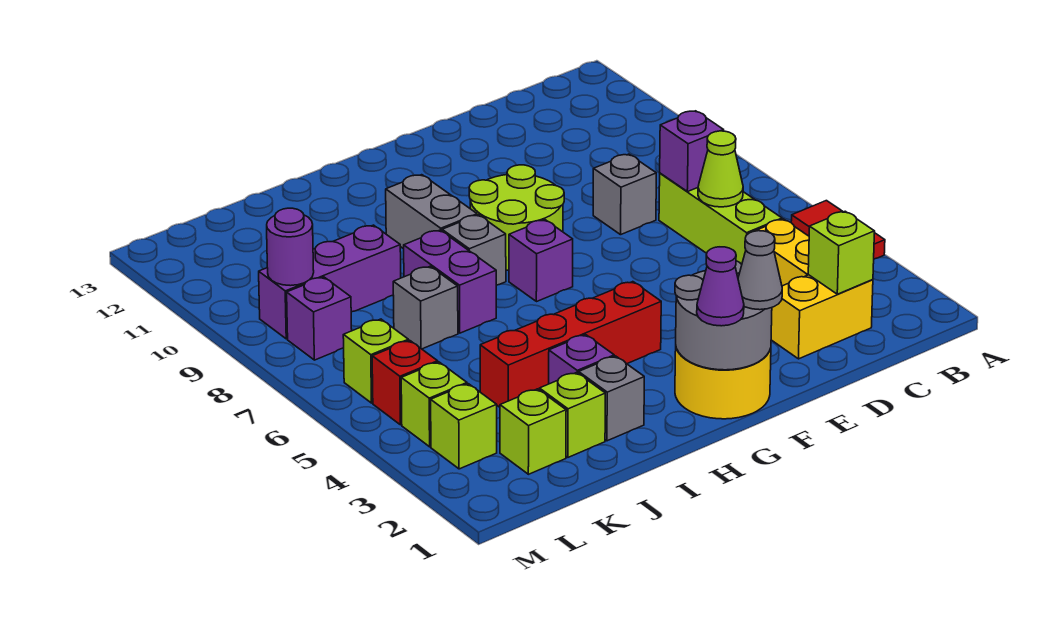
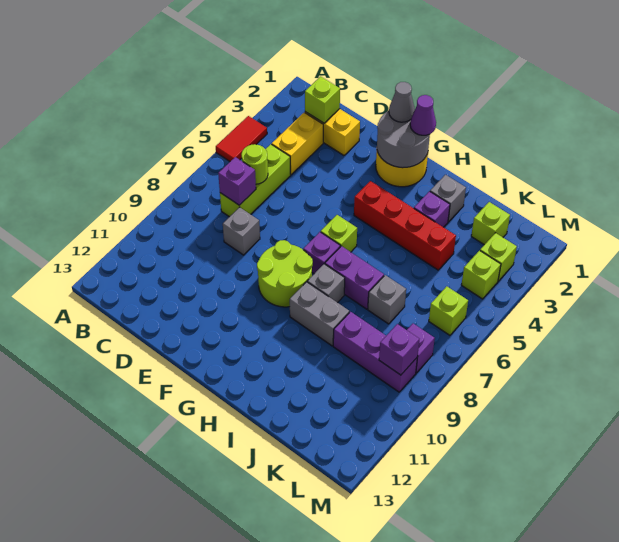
lime cone C6 level 2 -> lime round brick C6 level 2
grey brick H9:H10 level 1 -> grey brick H9:I9 level 1
purple brick I7:I8 level 1 -> purple brick H7:I7 level 1
lime brick J2 level 1 -> lime brick G6 level 1
red brick L5 level 1 -> none
purple round brick L9 level 2 -> purple brick L9 level 2

